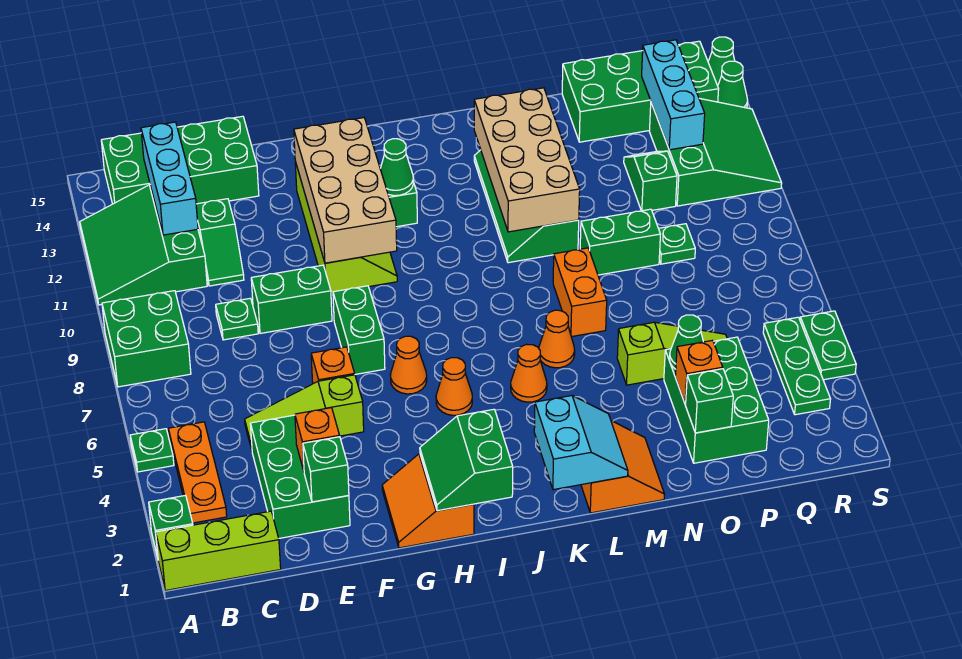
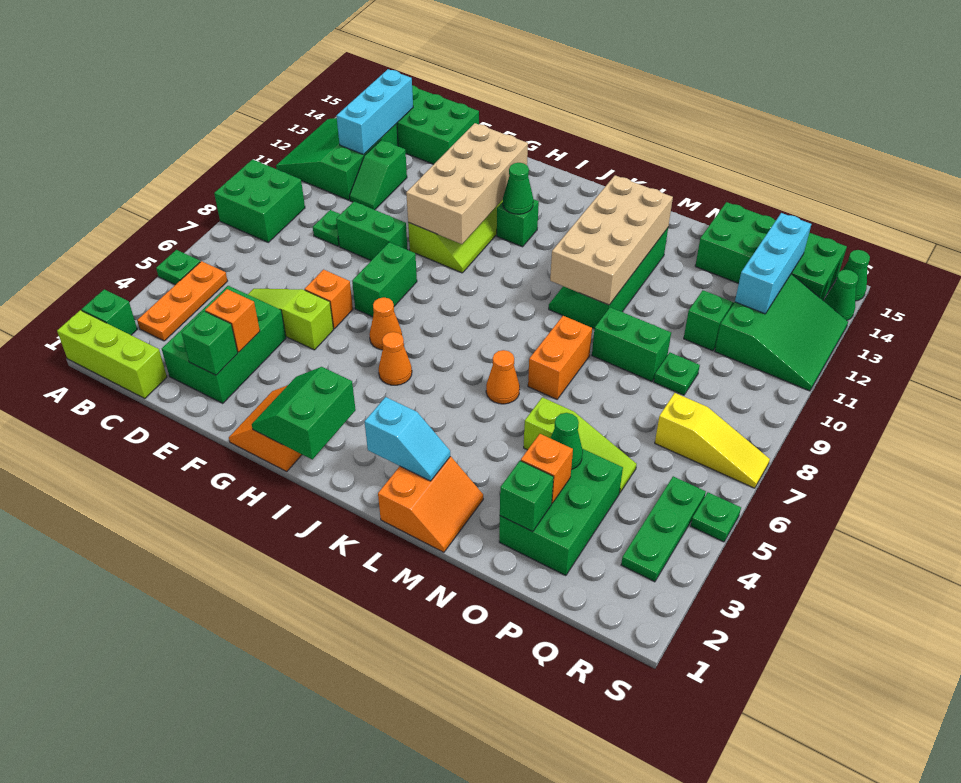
cyan slope K1:L2 level 2 top K -> cyan slope K2:L2 level 2 top K
orange cone K5 level 1 -> none
none -> yellow slope Q7:S7 level 1 top Q
green plate S4:S5 level 1 -> green plate S5 level 1

